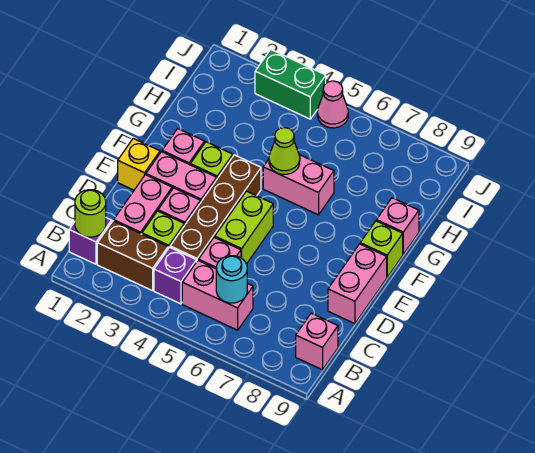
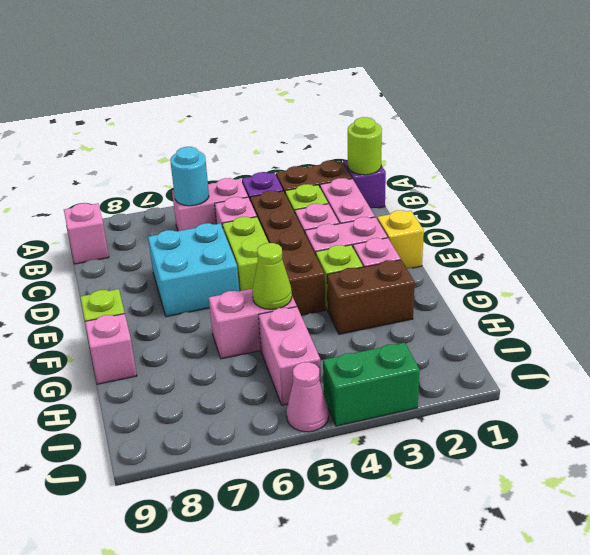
none -> cyan brick D6:E7 level 1
pink brick D9:E9 level 1 -> pink brick H5:I5 level 1
none -> brown brick G2:G3 level 1

